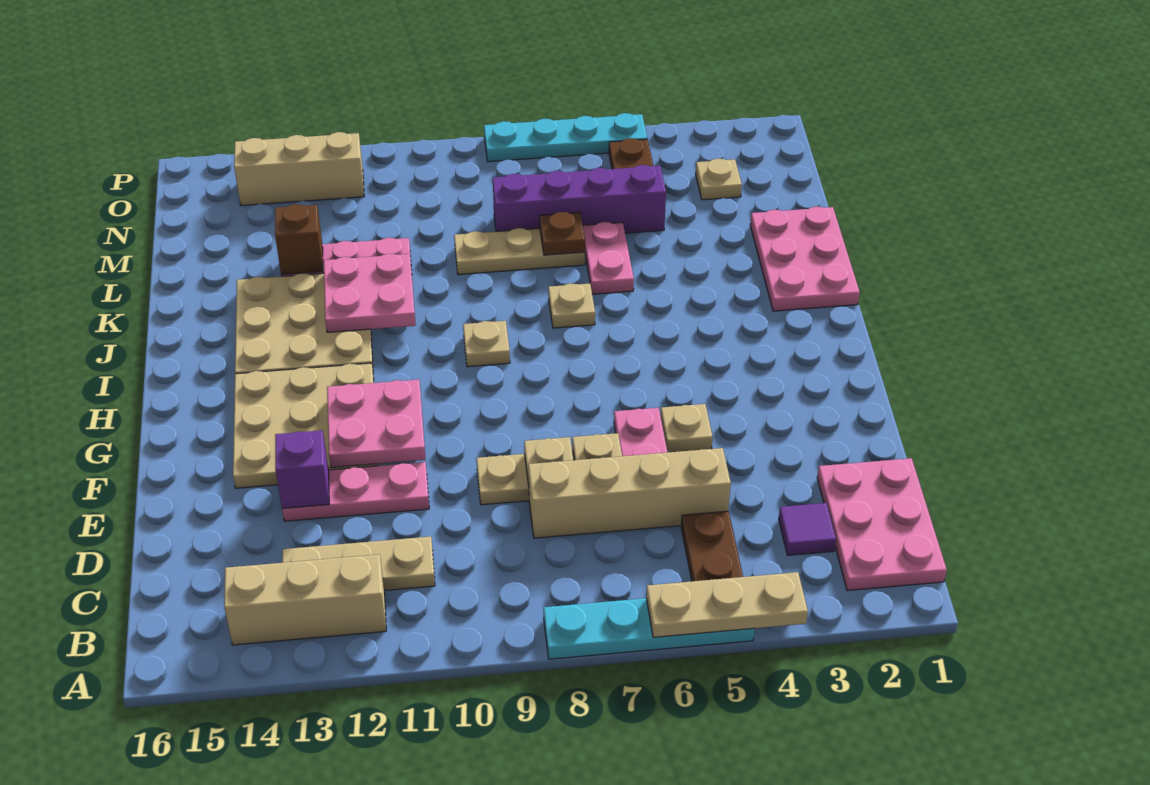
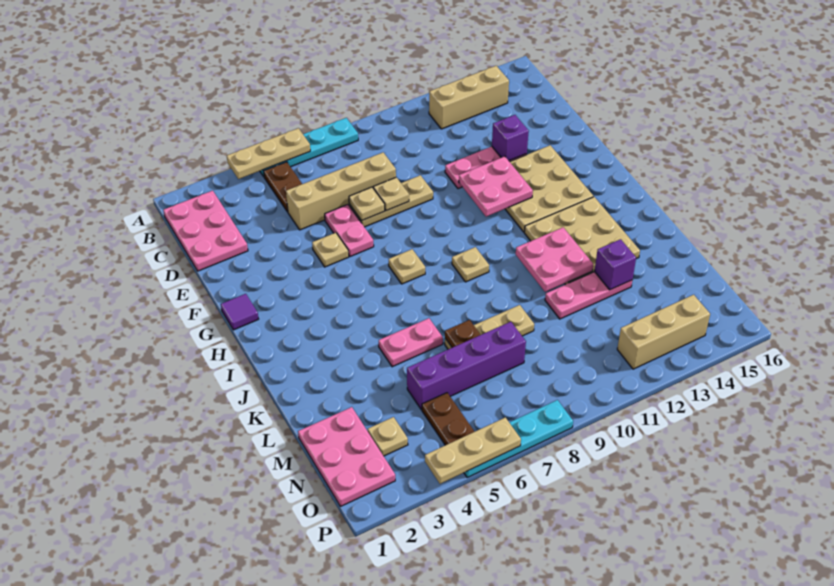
purple tile C3 level 1 -> purple tile G1 level 1
tan plate C11:C13 level 1 -> tan plate P4:P6 level 2
pink plate J1:L2 level 1 -> pink plate M1:O2 level 1
tan plate J7 level 1 -> tan plate H7 level 1
pink plate K6:L6 level 1 -> pink plate K5:K6 level 1
brown brick L13 level 2 -> purple brick L13 level 2

